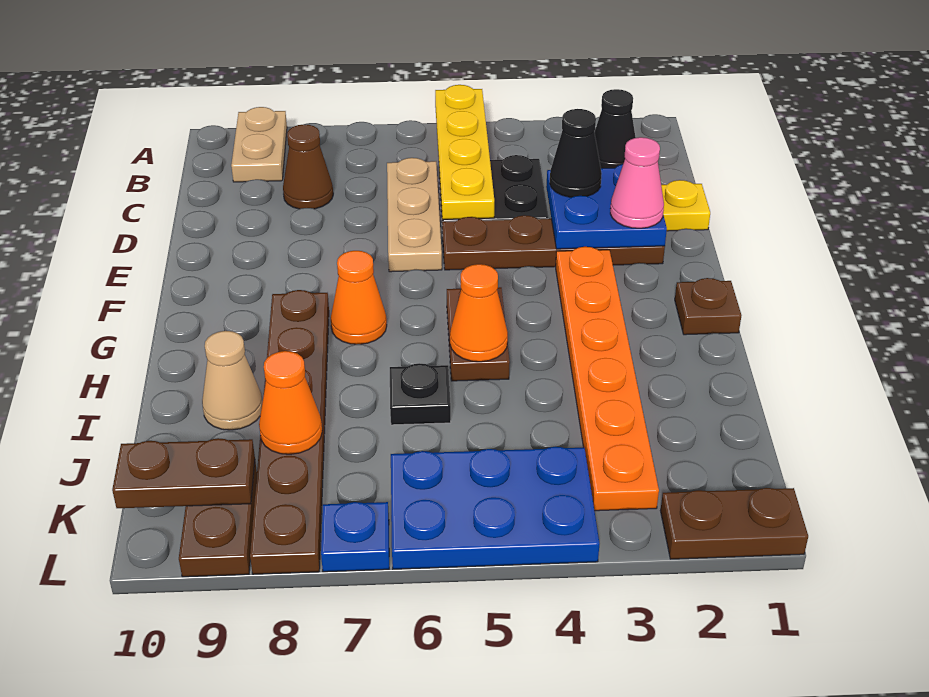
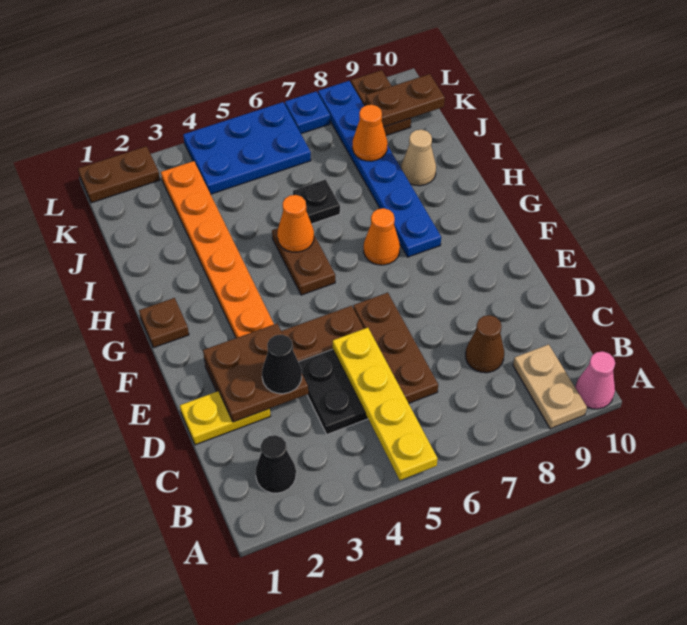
tan plate C6:E6 level 1 -> brown plate C6:E6 level 1
blue plate D2:E3 level 2 -> brown plate D2:E3 level 2
pink cone E2 level 3 -> pink cone A10 level 1
brown plate G8:L8 level 1 -> blue plate G8:L8 level 1

